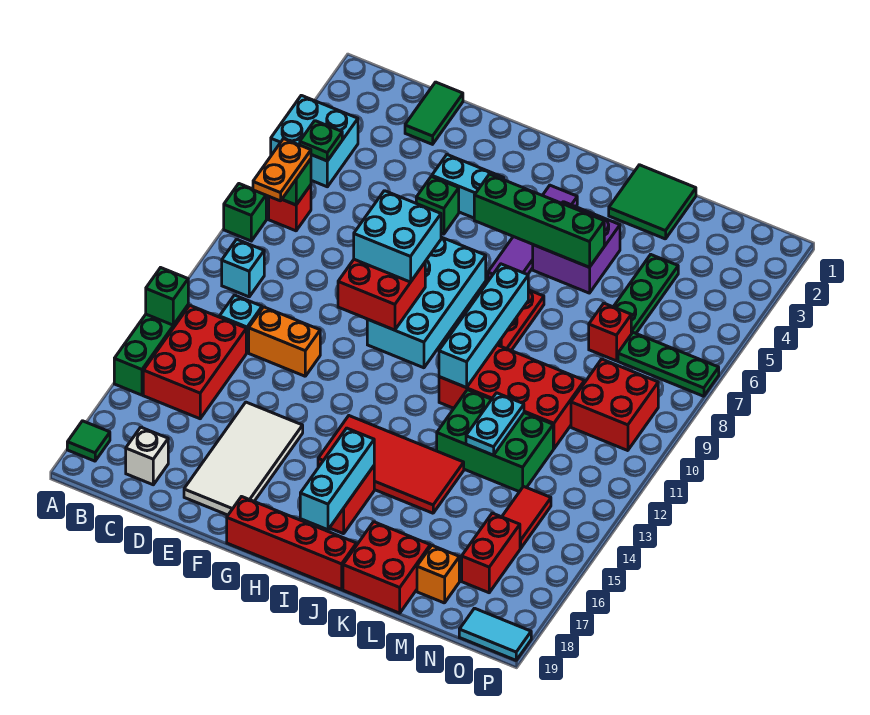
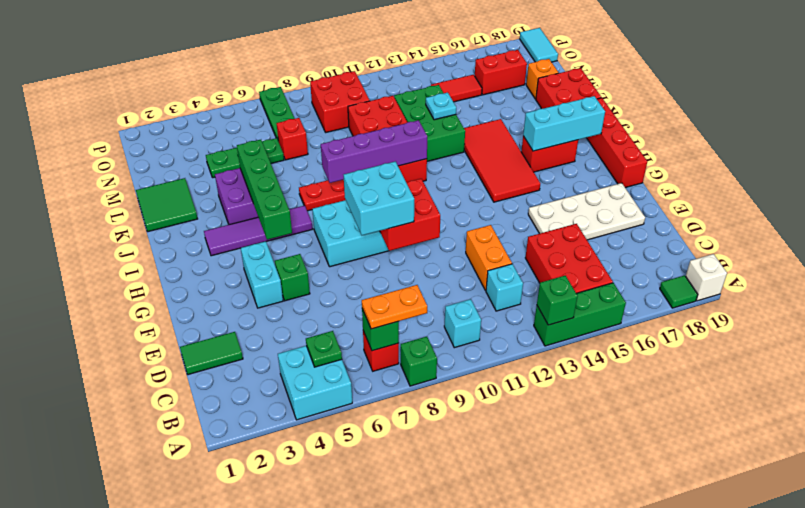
red brick B13:C15 level 1 -> red brick B14:D15 level 1
white brick C18 level 1 -> white brick A19 level 1
white tile E15:F18 level 1 -> white plate E15:F18 level 1
cyan brick J8:J11 level 2 -> purple brick J8:J11 level 2
cyan plate L12:L13 level 2 -> cyan plate L13 level 2

